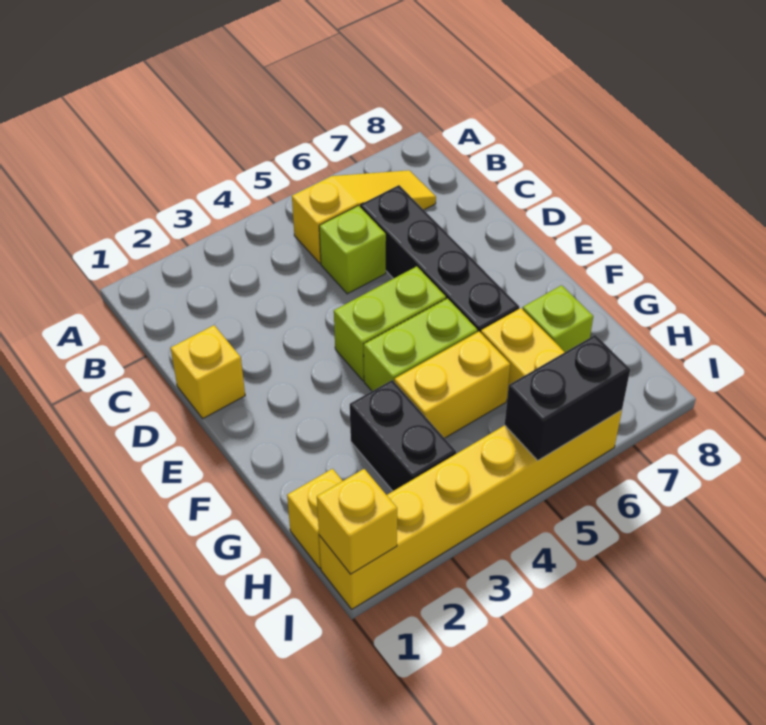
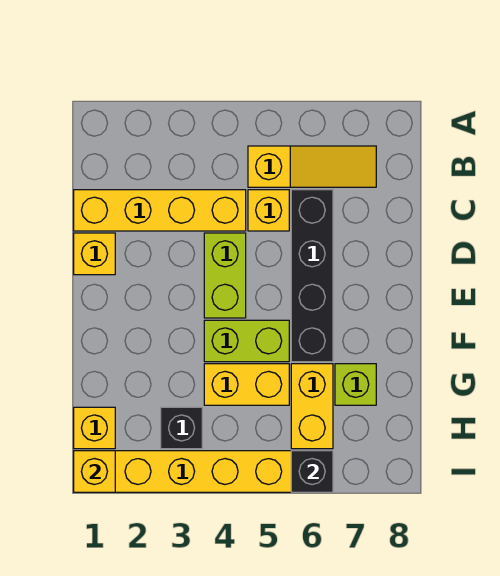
none -> yellow brick C1:C4 level 1
lime brick C5 level 1 -> yellow brick C5 level 1
lime brick E4:E5 level 1 -> lime brick D4:E4 level 1
black brick G3:H3 level 1 -> black brick H3 level 1
black brick I5:I6 level 2 -> black brick I6 level 2

